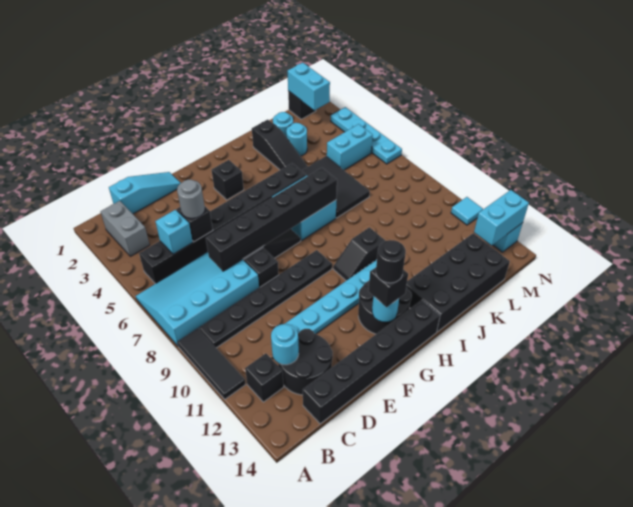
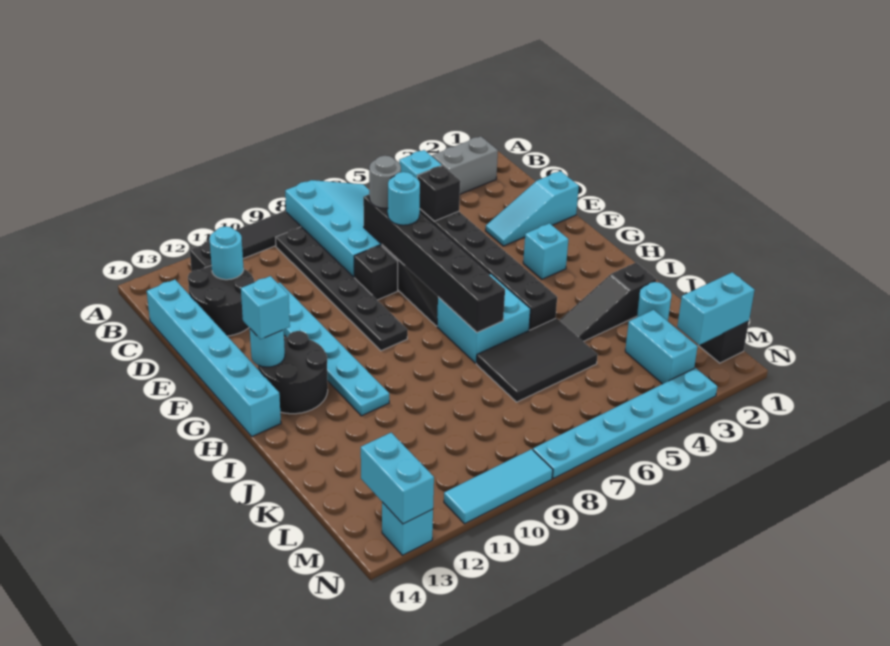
cyan slope C1:E1 level 1 top C -> cyan slope E1:E3 level 1 top 1
black brick C14:H14 level 1 -> cyan brick C14:H14 level 1
grey round brick D5 level 3 -> grey round brick D7 level 3
black brick G3 level 1 -> cyan brick G3 level 1
black brick G13 level 3 -> cyan brick G13 level 3
black round brick G13 level 4 -> none
black slope H10:I10 level 1 top I -> none
black brick I13:L14 level 1 -> none
cyan round brick K3 level 1 -> cyan round brick E7 level 3
cyan brick L5:M5 level 1 -> cyan brick L3:M3 level 1
cyan plate N3:N6 level 1 -> cyan plate N3:N8 level 1
cyan tile N11 level 1 -> cyan tile N9:N11 level 1

